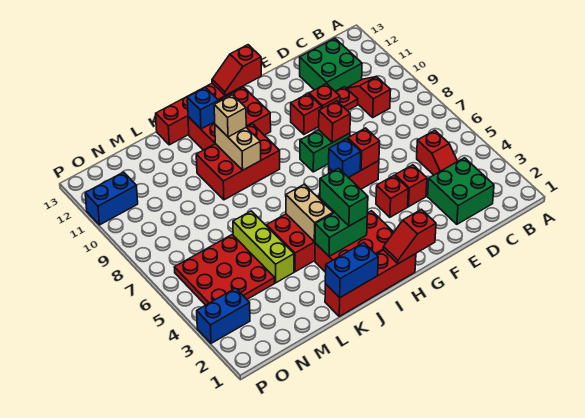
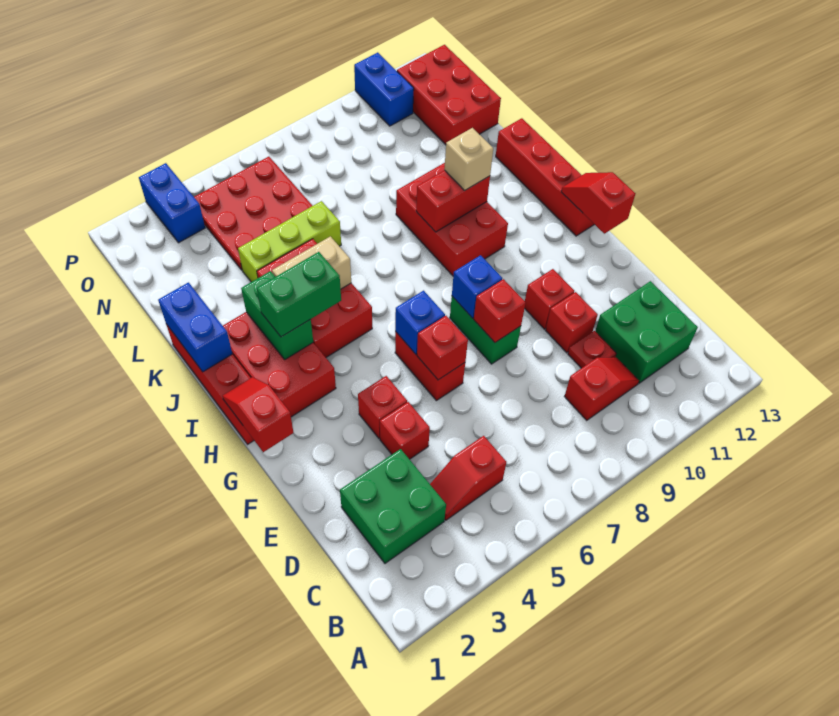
red brick H11:J12 level 1 -> red brick M12:O13 level 1
tan brick J9:J10 level 2 -> red brick J9:J10 level 2
blue brick J12 level 2 -> blue brick G8 level 2

